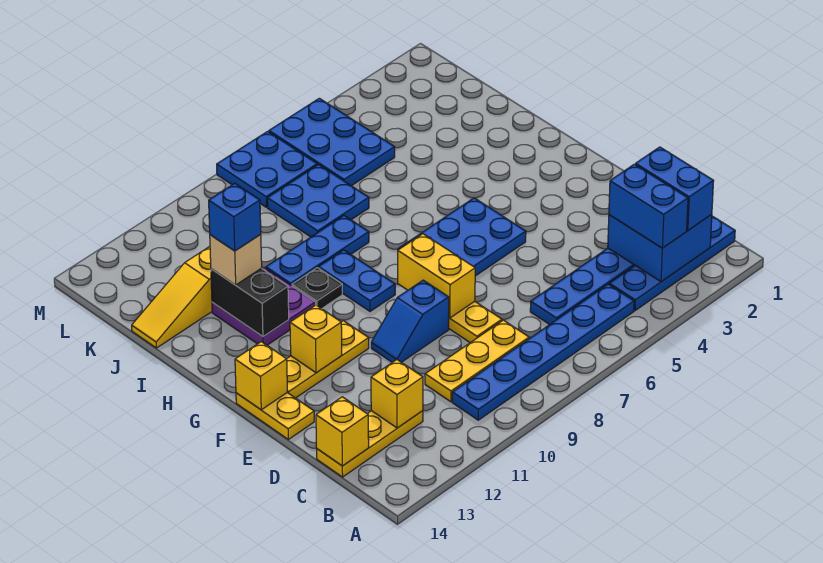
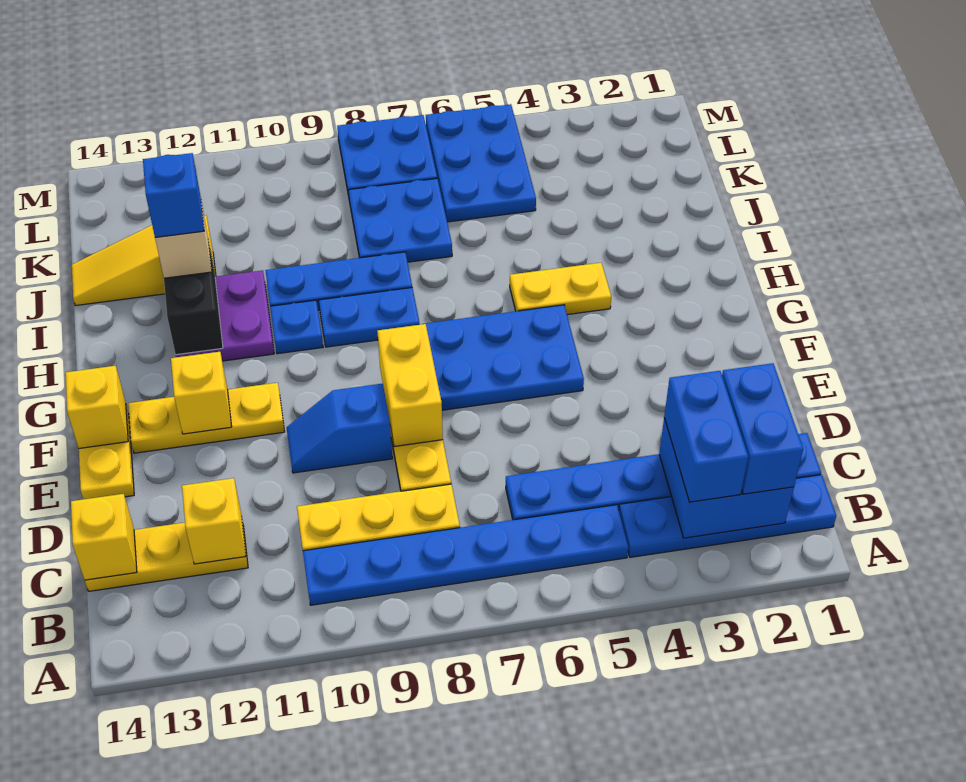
blue plate G9:H9 level 1 -> blue plate H8:H9 level 1
none -> yellow plate H4:H5 level 1
black plate H10 level 1 -> blue plate H10 level 1

